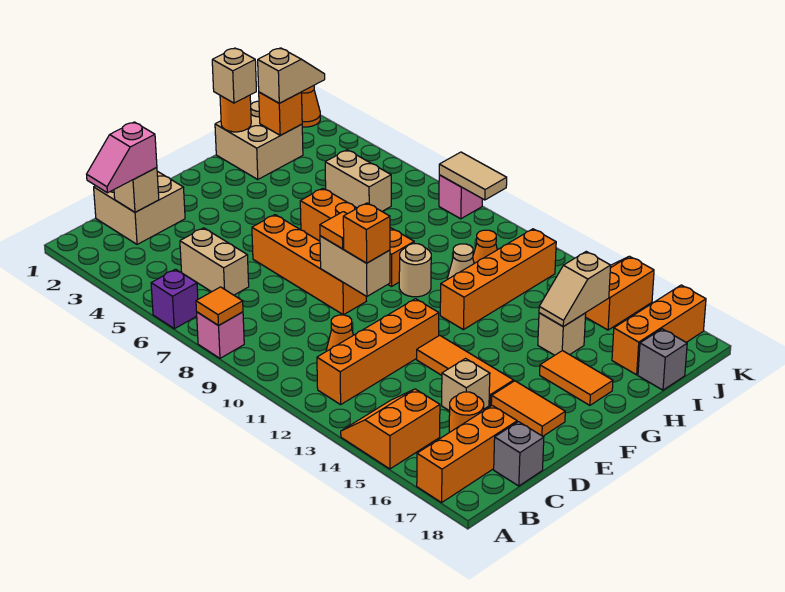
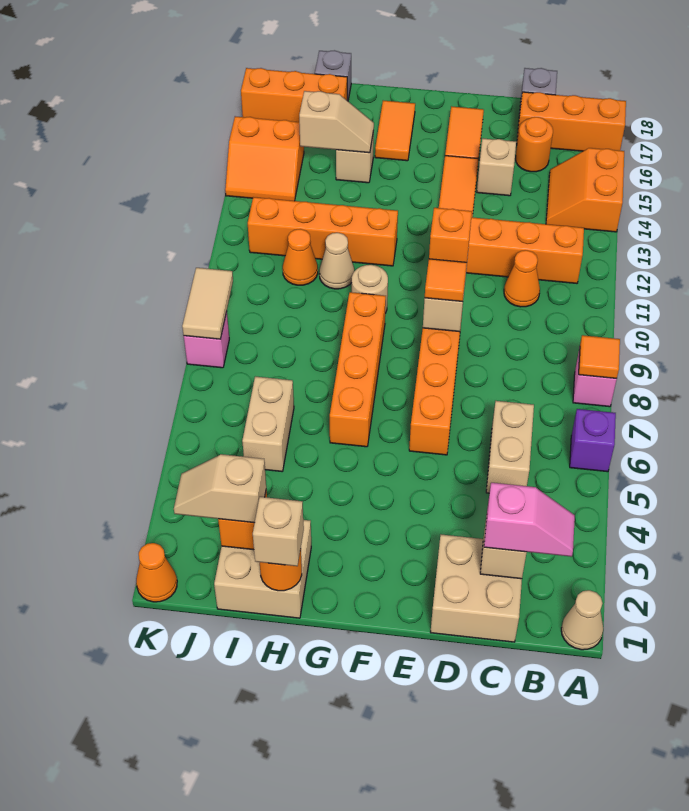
none -> tan cone A1 level 1
orange slope A14:B15 level 1 top 15 -> orange slope A14:B15 level 1 top A

